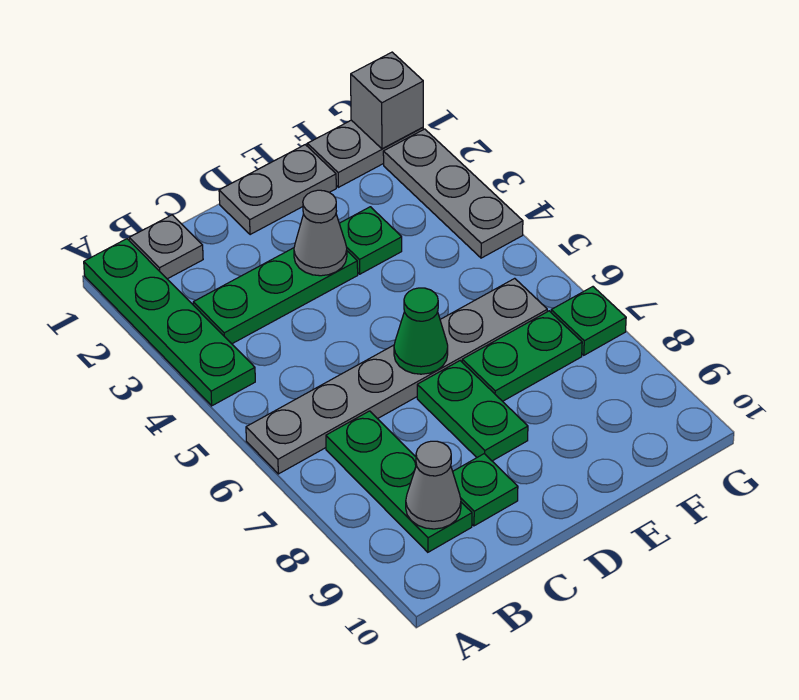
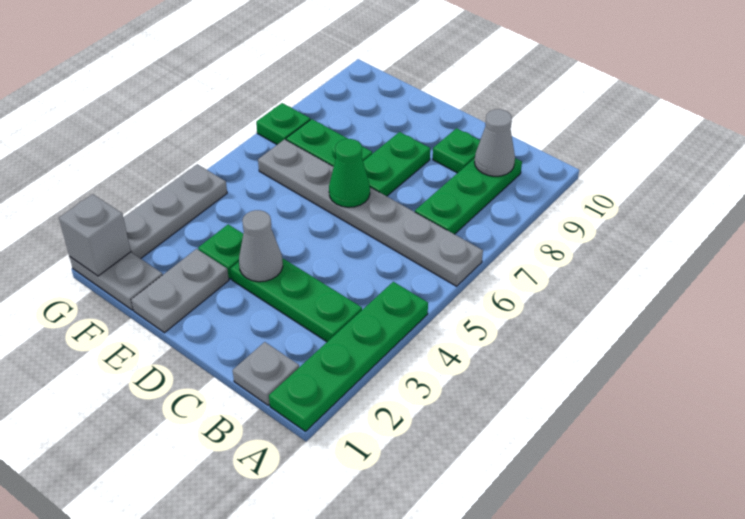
grey plate D1:E1 level 1 -> grey plate E1:E2 level 1

